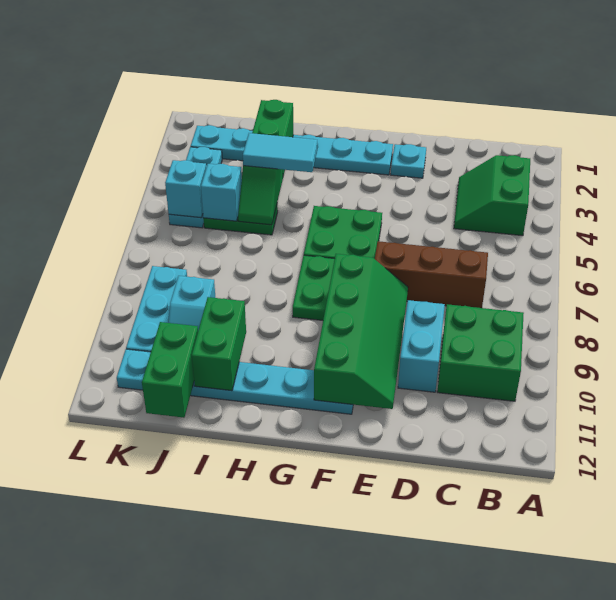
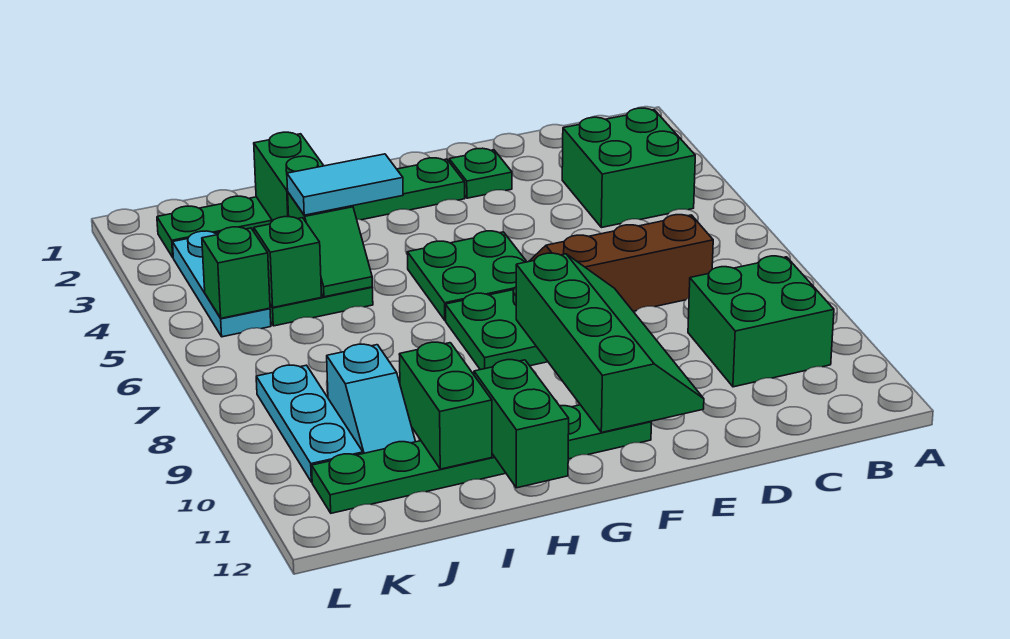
green slope B3:C4 level 1 top B -> green brick B3:C4 level 1
cyan brick D9:D10 level 1 -> none
cyan plate E2 level 1 -> green plate E2 level 1
cyan plate F2:K2 level 1 -> green plate F2:K2 level 1
cyan plate F11:K11 level 1 -> green plate F11:K11 level 1
cyan brick J5 level 2 -> green brick J5 level 2
green brick J11:J12 level 2 -> green brick H11:H12 level 2
cyan brick K5 level 2 -> green brick K5 level 2

